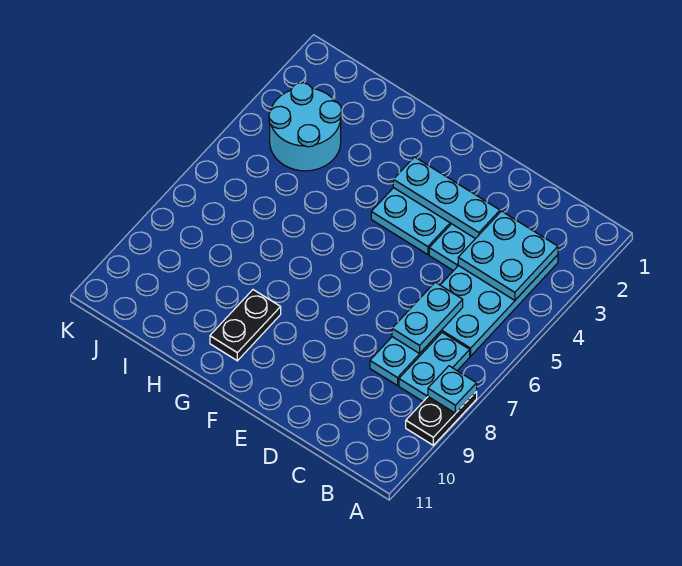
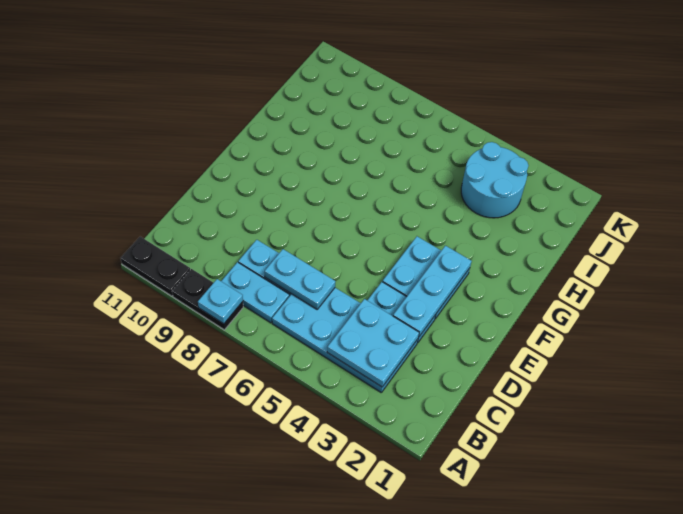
black plate G9:G10 level 1 -> black plate A10:A11 level 1

